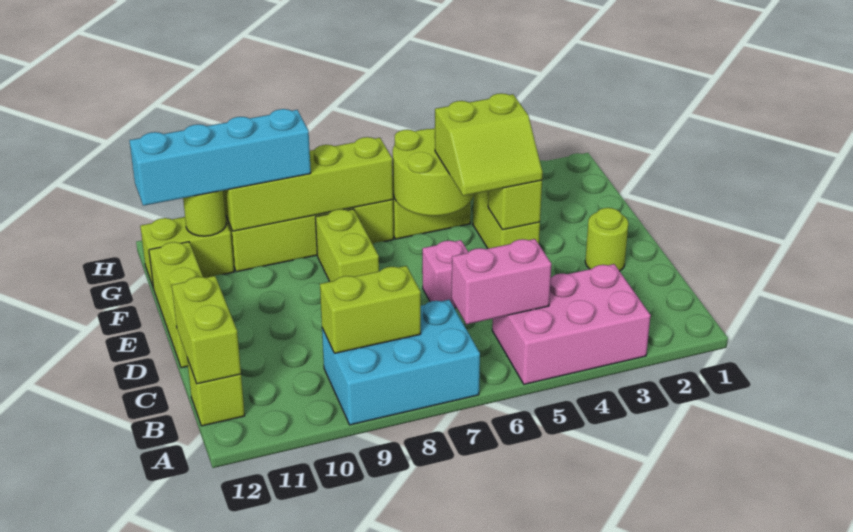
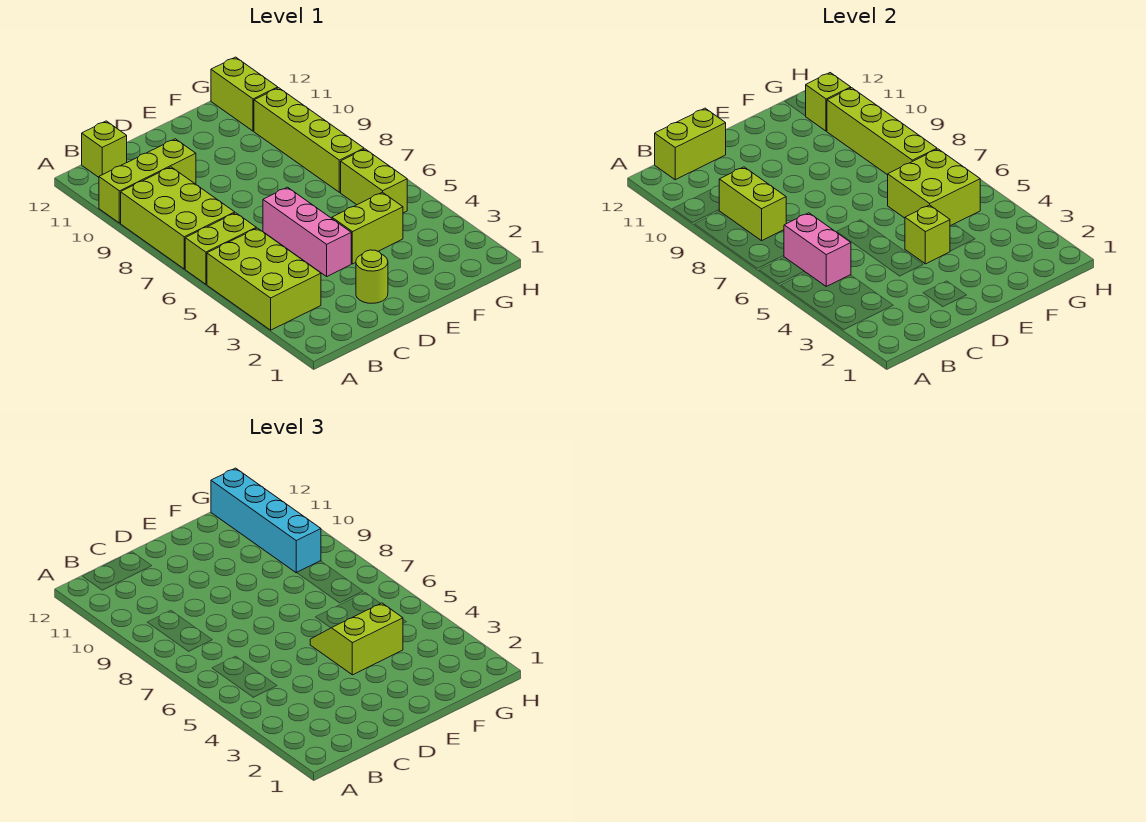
pink brick A3:B5 level 1 -> lime brick A3:B5 level 1
cyan brick A7:B9 level 1 -> lime brick A7:B9 level 1
pink brick D6 level 1 -> pink brick D4:D6 level 1
lime brick D12:F12 level 1 -> lime brick A10:C10 level 1
lime slope E4:F5 level 3 top F -> lime slope E4:F5 level 3 top 4
lime brick E8:F8 level 1 -> lime brick A6:B6 level 1
lime round brick F5:G6 level 2 -> lime brick F5:G6 level 2
lime round brick G11 level 2 -> lime brick G11 level 2

